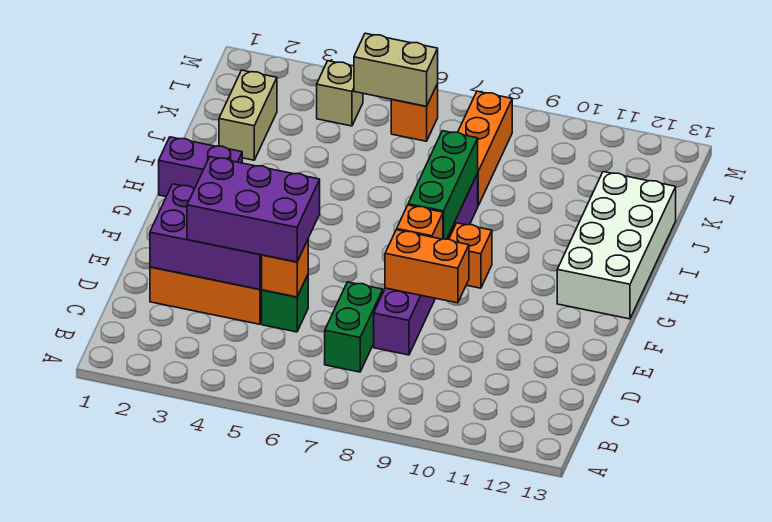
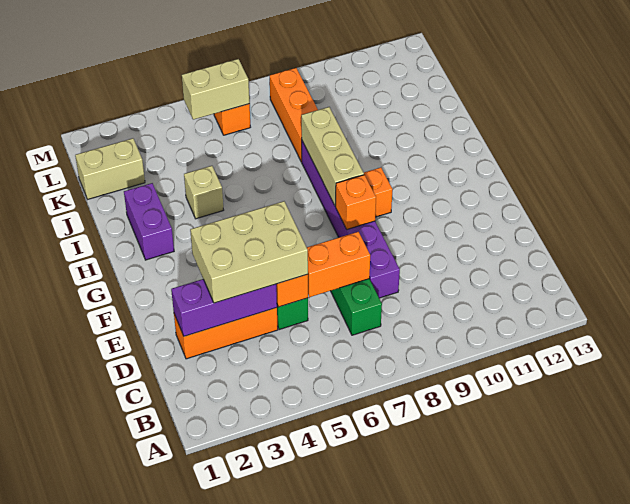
purple brick D2:E4 level 2 -> purple brick D2:D4 level 2
purple brick D3:E5 level 3 -> tan brick D3:E5 level 3
orange brick E8:E9 level 2 -> orange brick D6:D7 level 2
green brick G8:I8 level 2 -> tan brick G8:I8 level 2
white brick G12:J13 level 1 -> none
purple brick H1:H2 level 1 -> purple brick H2:I2 level 1
tan brick J2:K2 level 1 -> tan brick K1:K2 level 1
tan brick L4 level 1 -> tan brick I4 level 1

